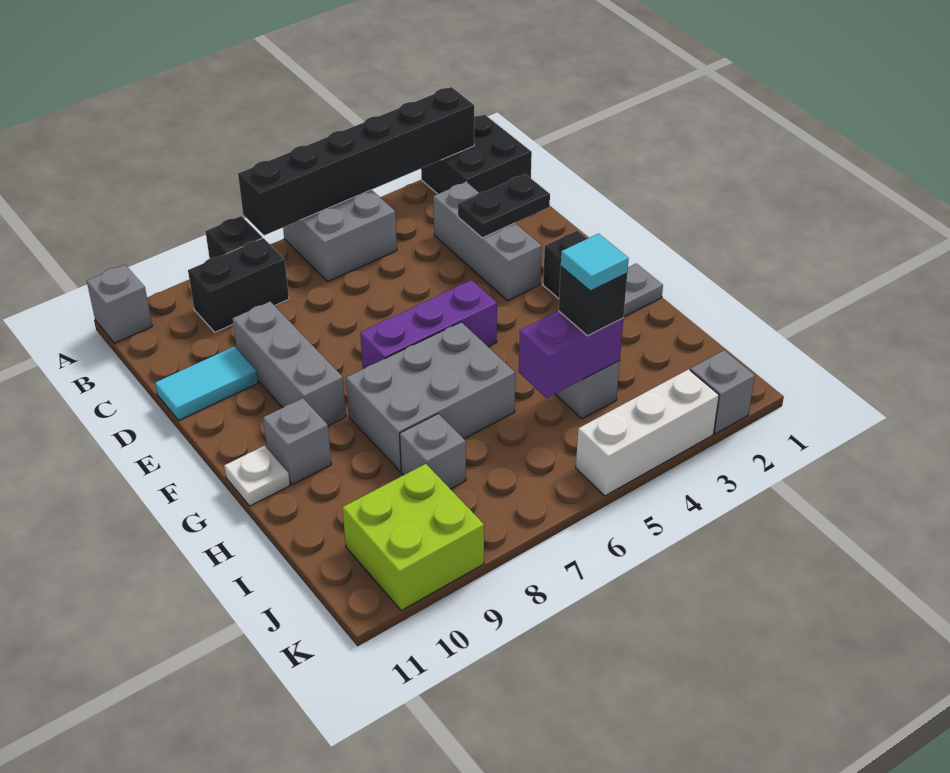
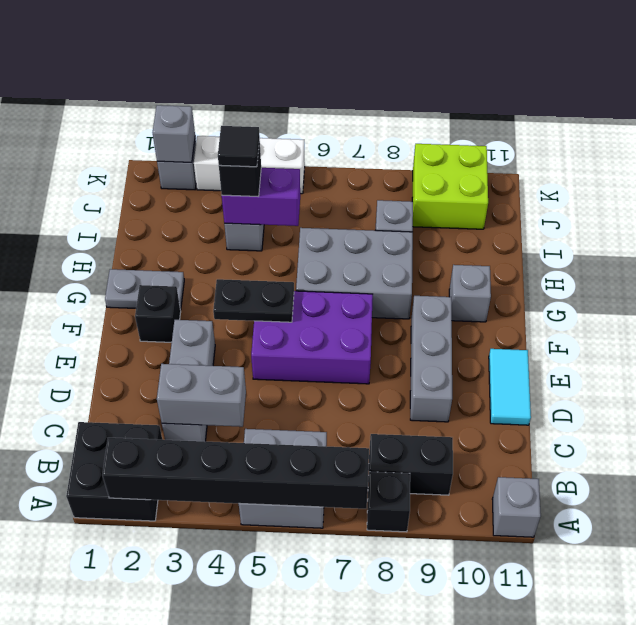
none -> grey brick C3:C4 level 2
black plate D2:D3 level 2 -> black plate F4:F5 level 2
cyan tile D10:D11 level 1 -> cyan tile D11:E11 level 1
purple brick F5:F7 level 1 -> purple brick E5:F7 level 1
white plate G11 level 1 -> none
cyan tile I4 level 4 -> black tile I4 level 4
none -> grey brick K2 level 2

